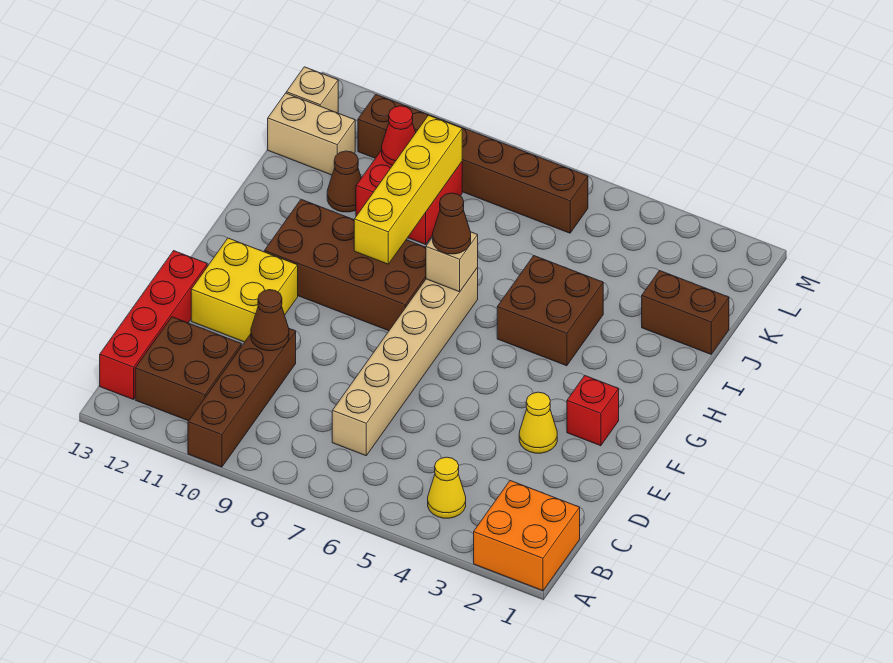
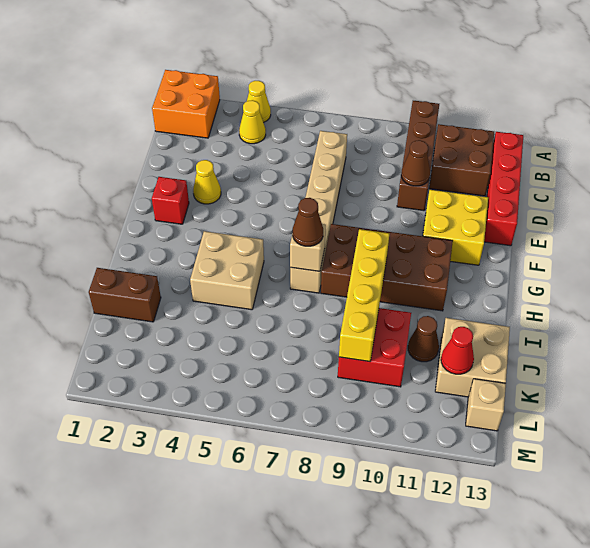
none -> yellow cone A4 level 1
brown brick H4:I5 level 1 -> tan brick H4:I5 level 1
red cone K10 level 2 -> red cone K12 level 2
tan brick K12:K13 level 1 -> tan brick J12:K13 level 1
brown brick L6:L11 level 1 -> none

